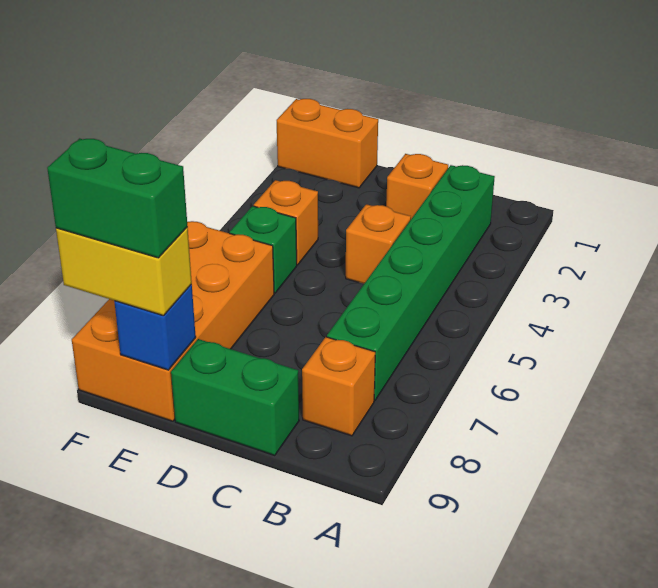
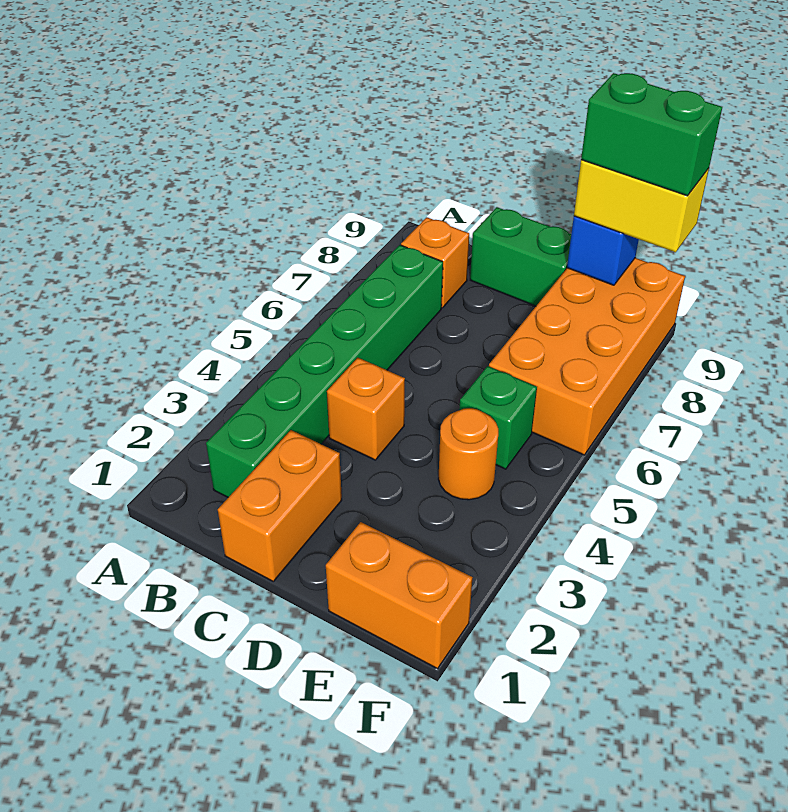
orange brick C2 level 1 -> orange brick C1:C2 level 1
orange brick E4 level 1 -> orange round brick E4 level 1

